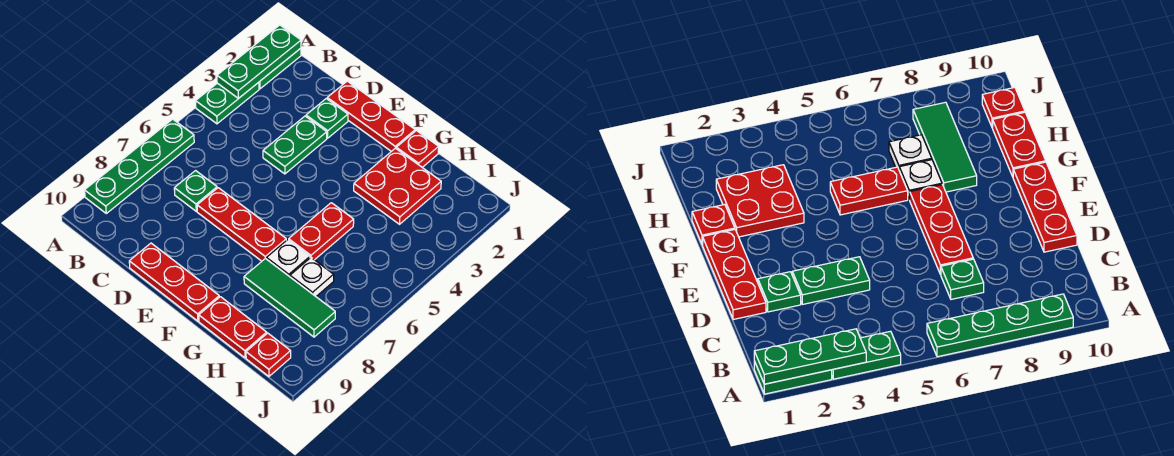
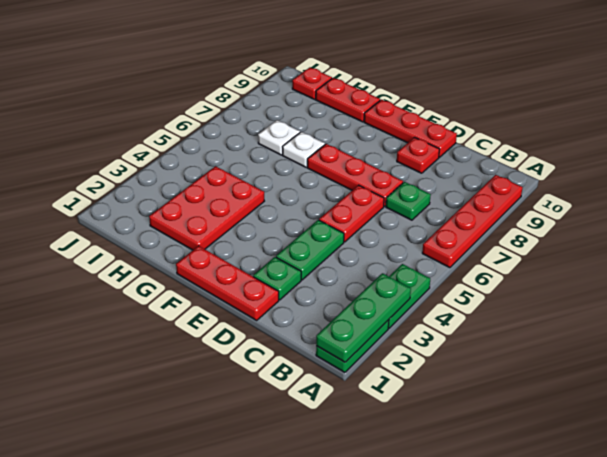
green plate A6:A9 level 1 -> red plate A6:A9 level 1
red plate G1 level 1 -> red plate D9 level 1
red plate G2:H3 level 1 -> red plate G2:H4 level 1
red plate G5:G6 level 1 -> red plate D5:D6 level 1
green tile G8:I8 level 1 -> none

